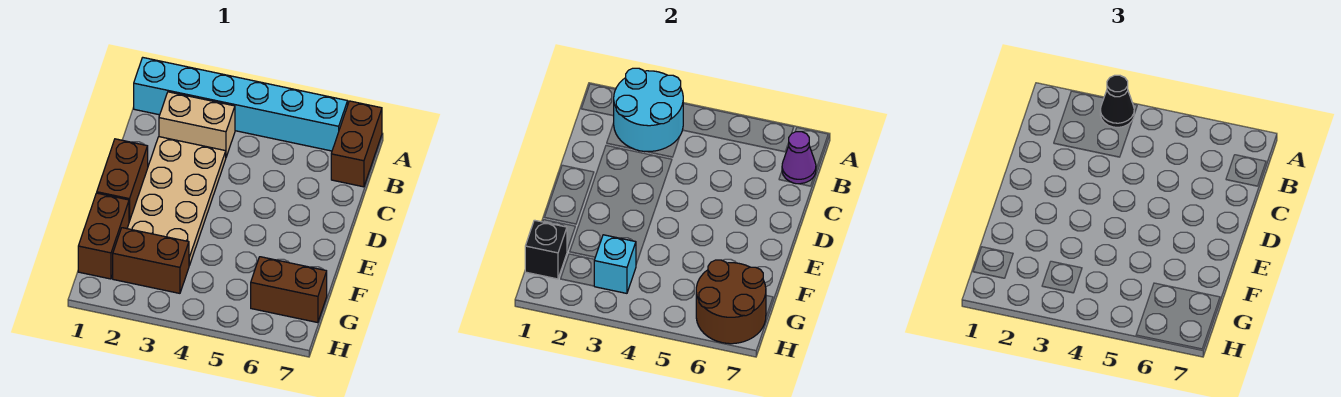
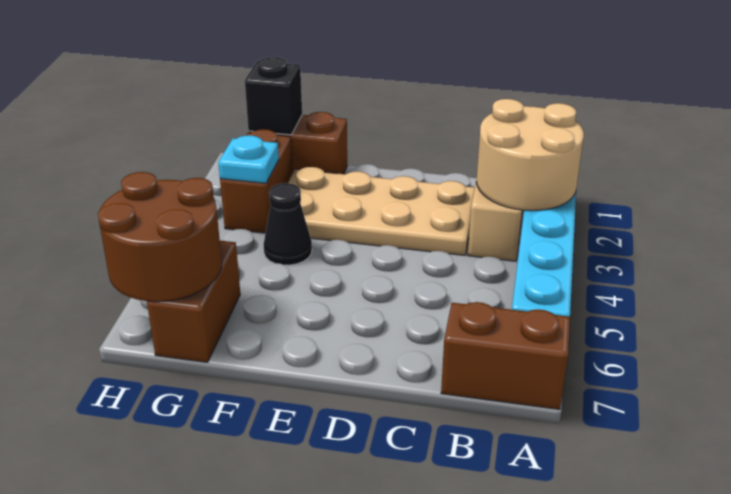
cyan round brick A2:B3 level 2 -> tan round brick A2:B3 level 2
black cone A3 level 3 -> black cone F4 level 1
purple cone B7 level 2 -> none
brown brick D1:E1 level 1 -> none
cyan brick G3 level 2 -> cyan plate G3 level 2

